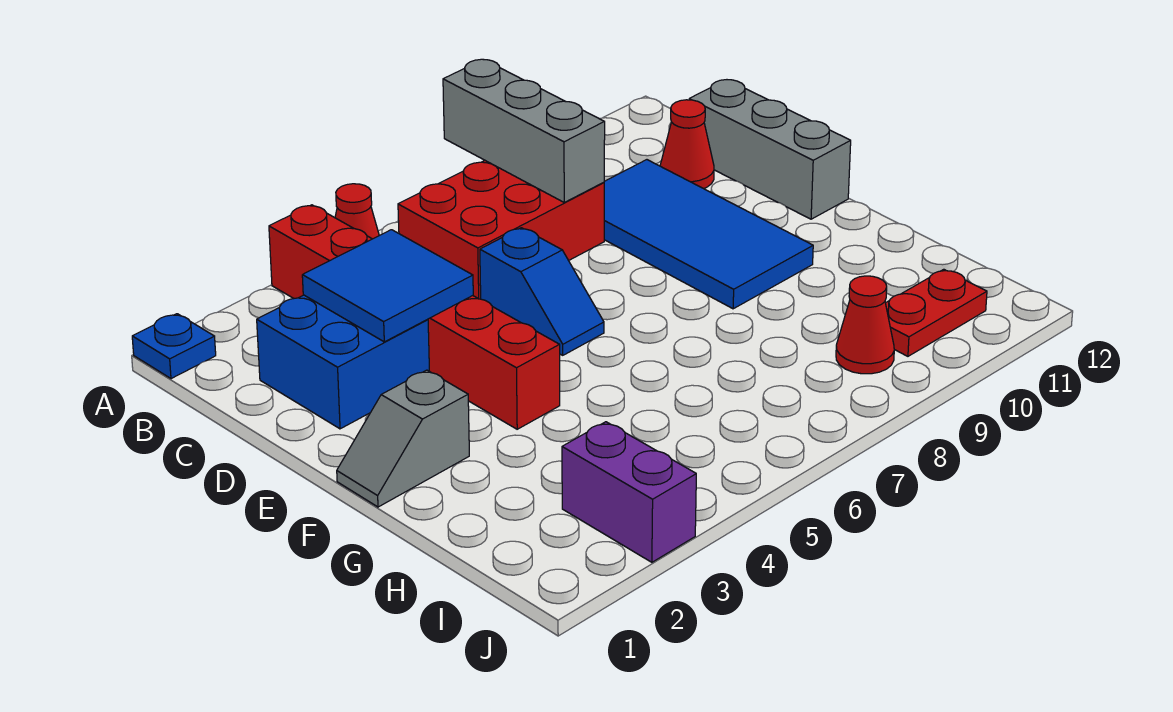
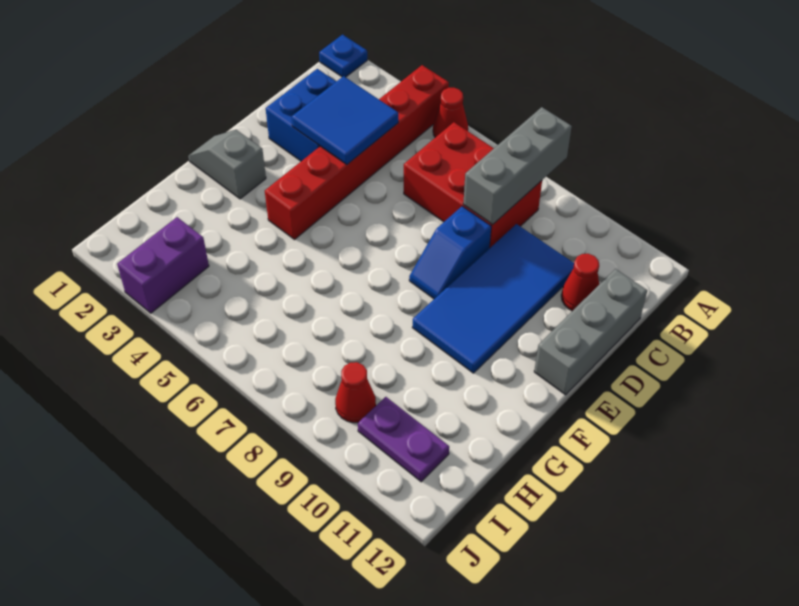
blue slope D6:E6 level 1 top D -> blue slope D8:E8 level 1 top D
red plate I10:I11 level 1 -> purple plate I10:I11 level 1

